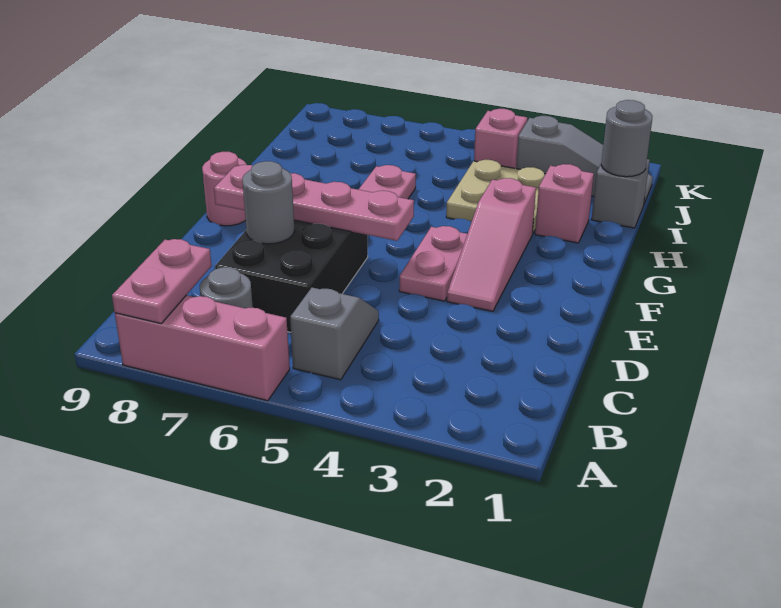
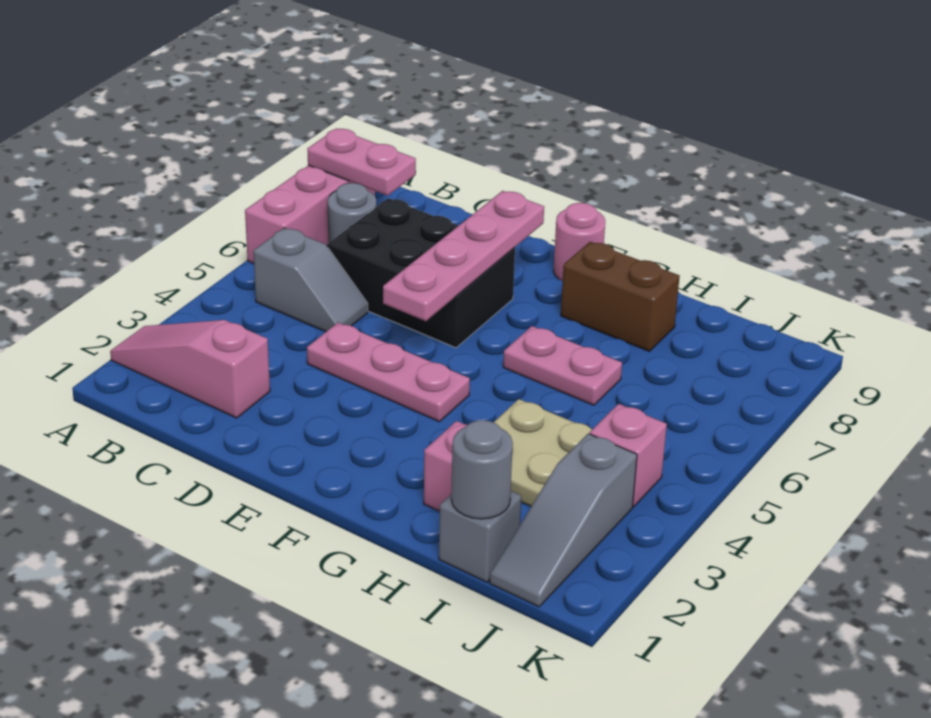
grey round brick D7 level 2 -> none
pink slope E3:G3 level 1 top G -> pink slope A2:C2 level 1 top C
pink plate E4:F4 level 1 -> pink plate D4:F4 level 1
none -> brown brick G8:H8 level 1

